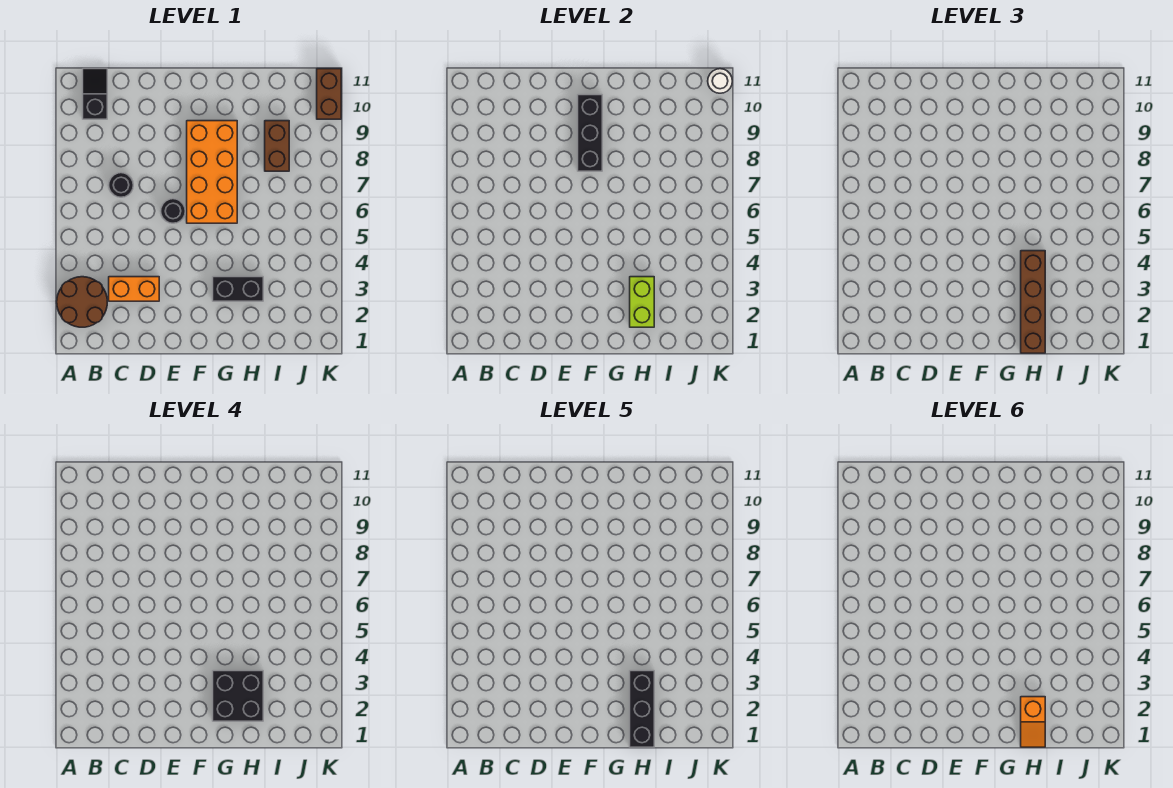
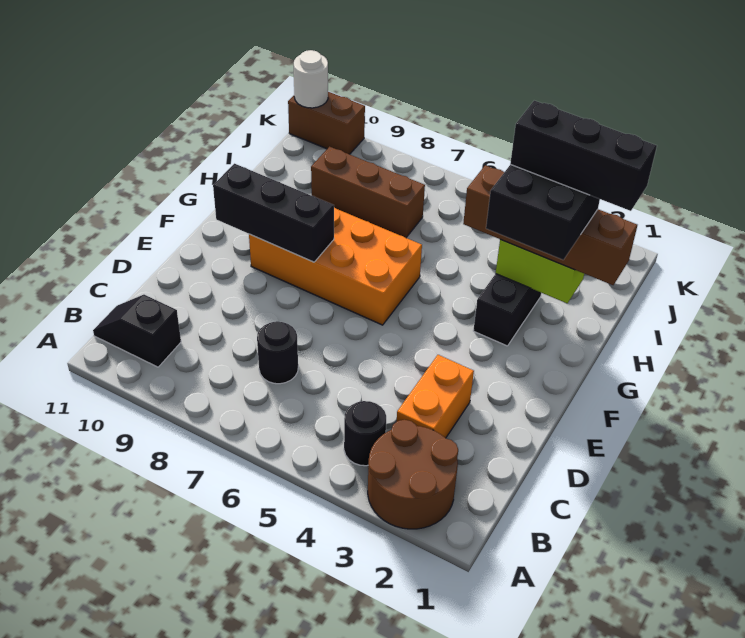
black round brick E6 level 1 -> black round brick B4 level 1
orange slope H1:H2 level 6 top 2 -> none
brown brick I8:I9 level 1 -> brown brick I7:I9 level 1

